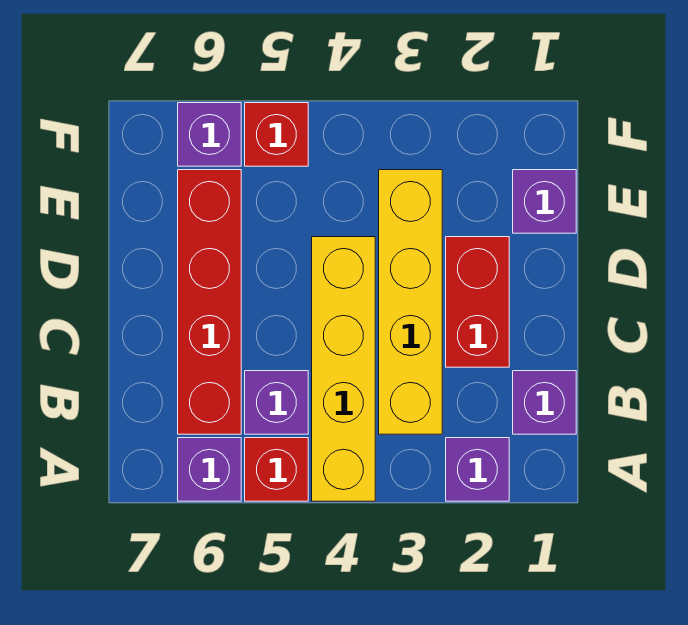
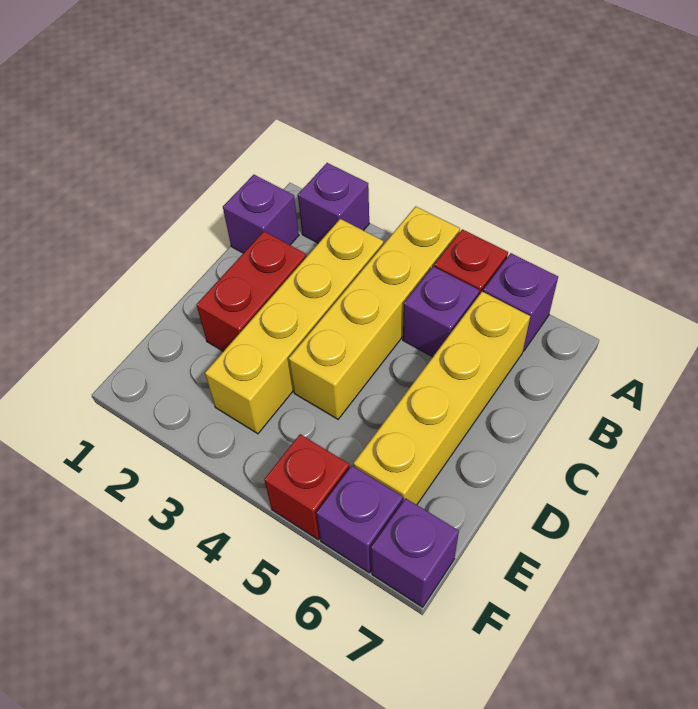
red brick B6:E6 level 1 -> yellow brick B6:E6 level 1
purple brick E1 level 1 -> purple brick F7 level 1

